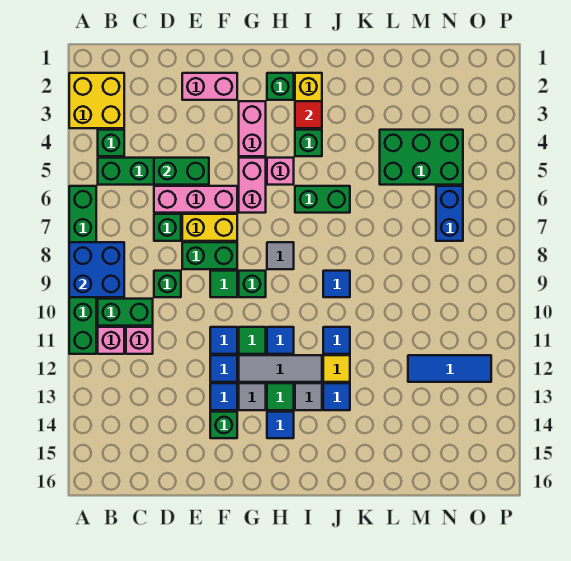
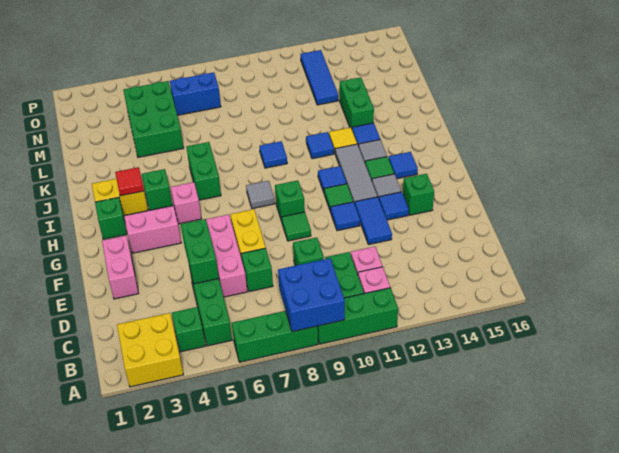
green brick E8:F8 level 1 -> green brick K13:L13 level 1
blue tile F12 level 1 -> blue tile E12:F12 level 1
pink brick G5:G6 level 1 -> none

